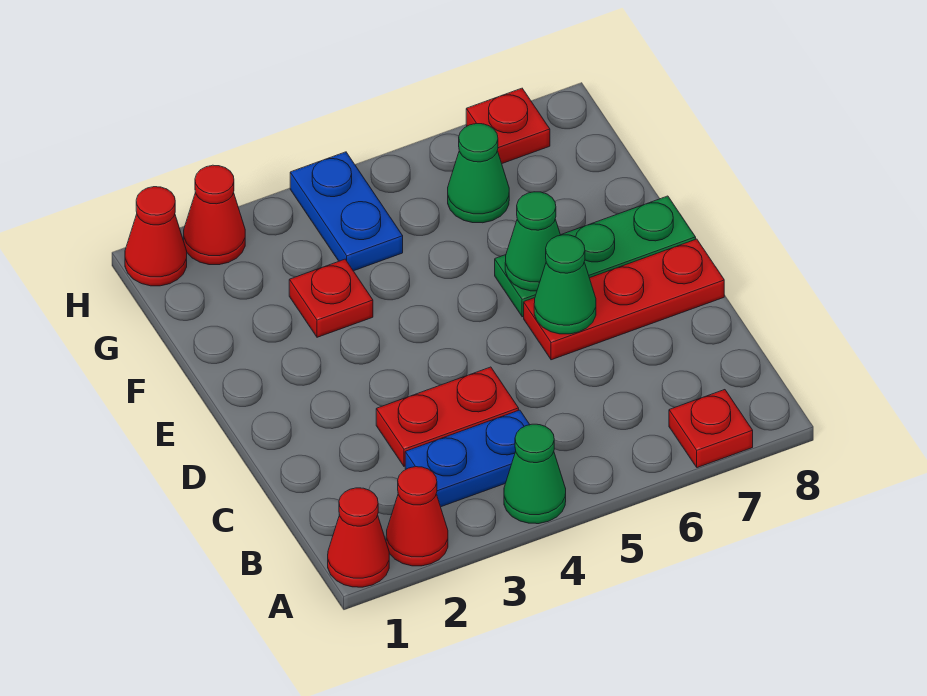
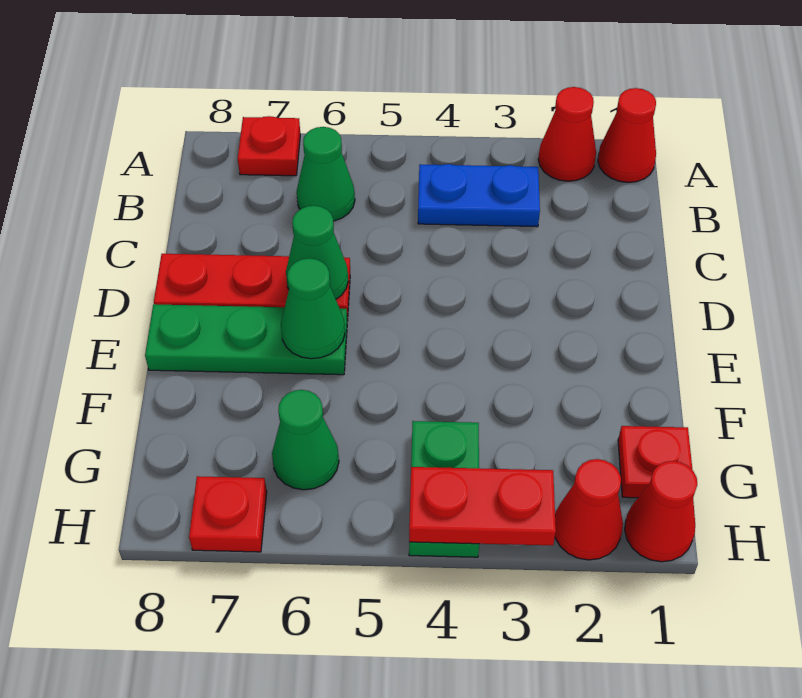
green cone A4 level 1 -> green cone B6 level 1
red plate C3:C4 level 1 -> red plate H3:H4 level 2
red plate F3 level 1 -> red plate G1 level 1
blue plate G4:H4 level 1 -> green plate G4:H4 level 1

